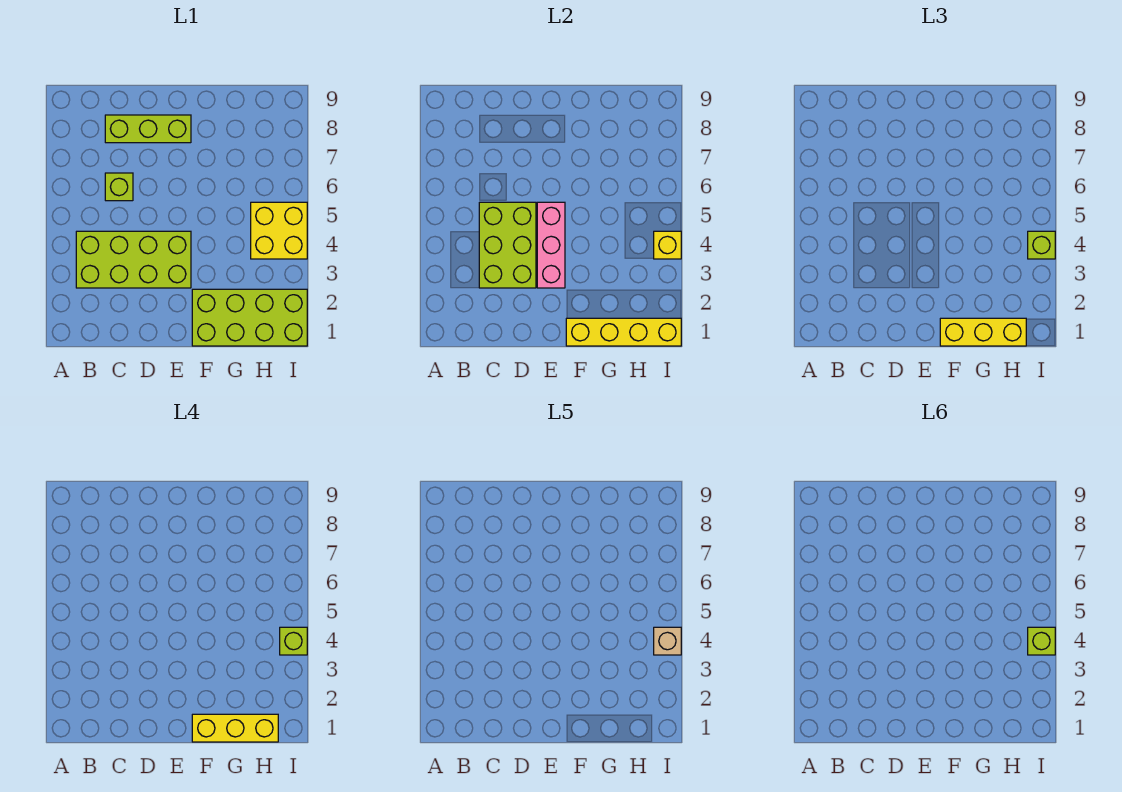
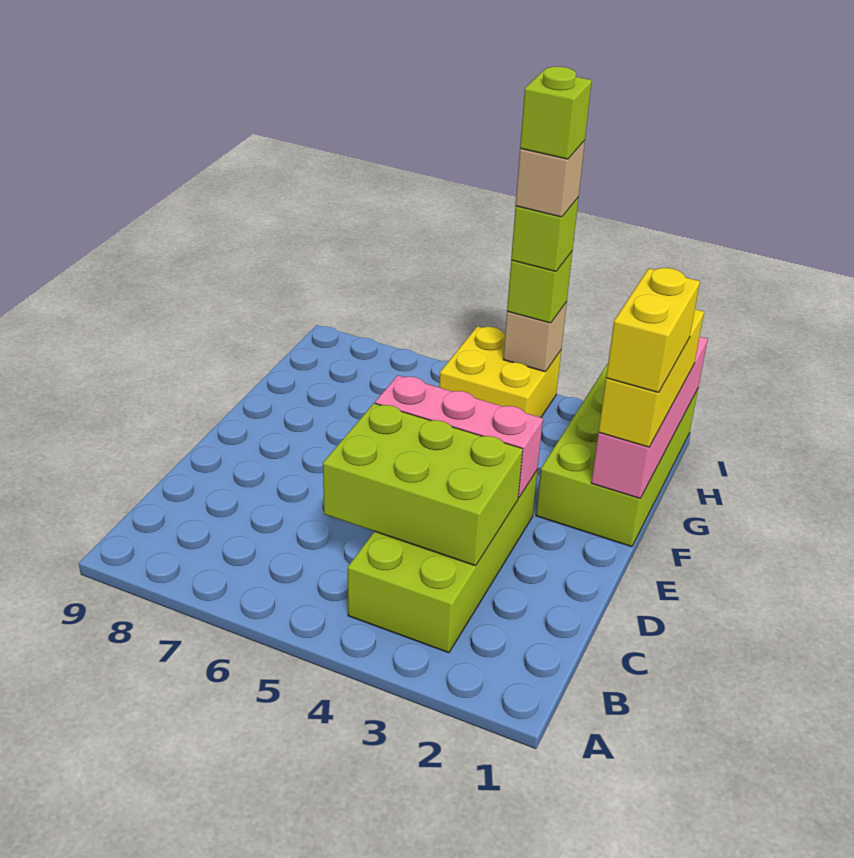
lime brick C6 level 1 -> none
lime brick C8:E8 level 1 -> none
yellow brick F1:I1 level 2 -> pink brick F1:I1 level 2
yellow brick F1:H1 level 4 -> yellow brick F1:G1 level 4
yellow brick I4 level 2 -> tan brick I4 level 2

